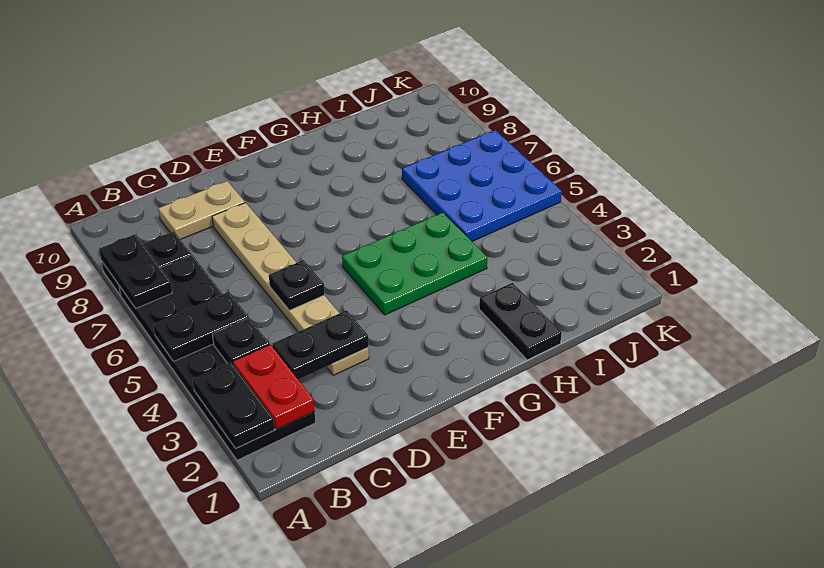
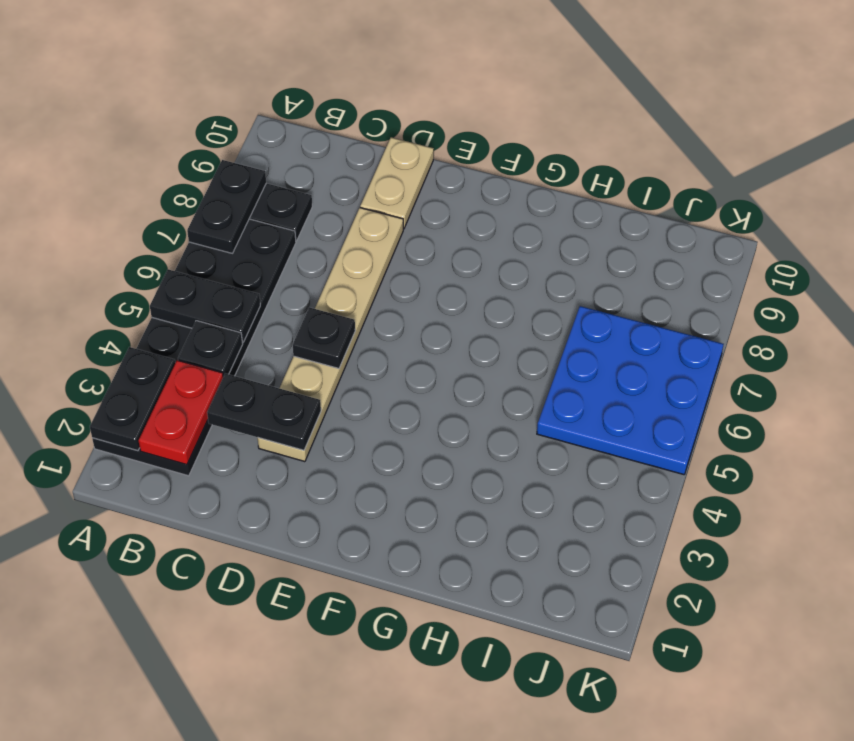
tan plate C9:D9 level 1 -> tan plate D9:D10 level 1
green plate F4:H5 level 1 -> none
black plate H1:H2 level 1 -> none

